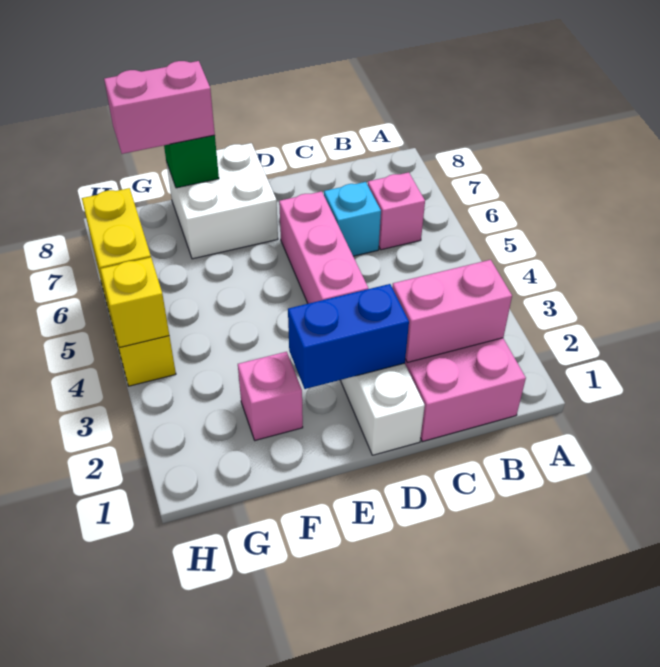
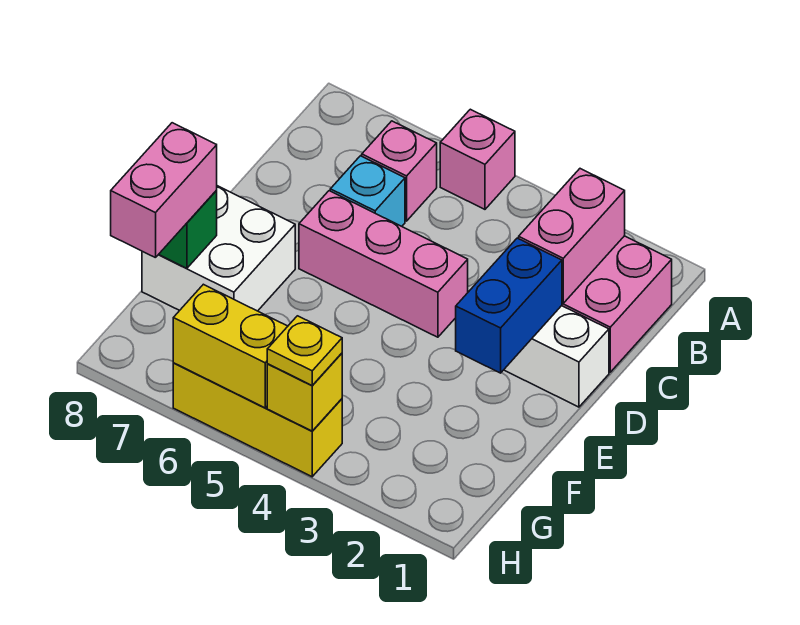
pink brick F2 level 1 -> pink brick A5 level 1
none -> yellow plate H4 level 3

